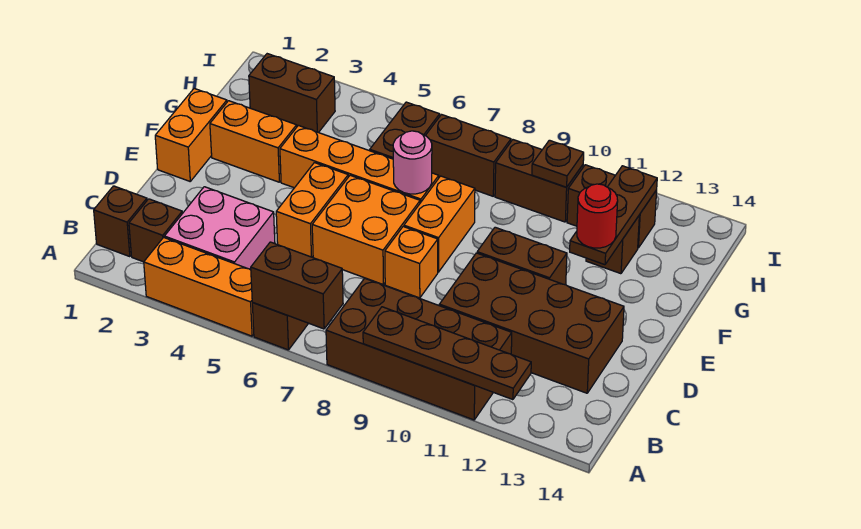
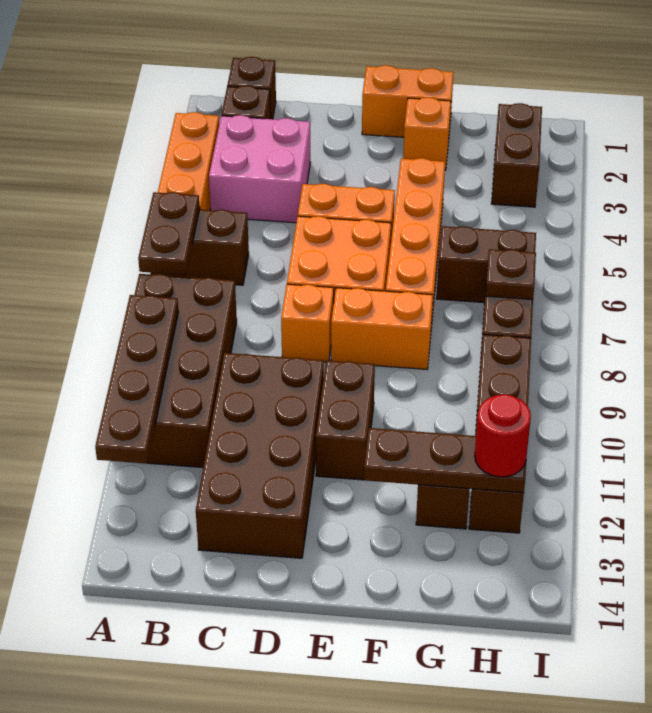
brown brick A6:A7 level 2 -> brown plate A6:A7 level 2
orange brick F2:F3 level 1 -> orange brick F2 level 1
pink round brick F7 level 2 -> none
red round brick F12 level 3 -> red round brick H12 level 3
brown plate H10 level 2 -> brown plate H7 level 2

